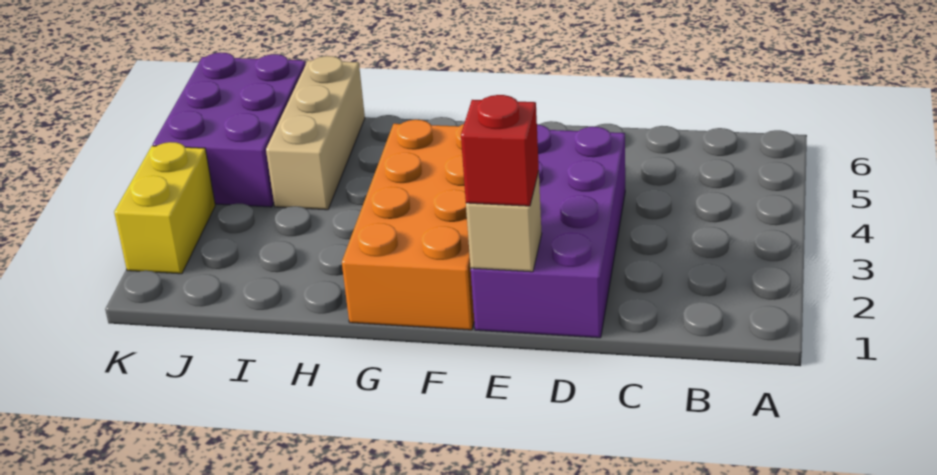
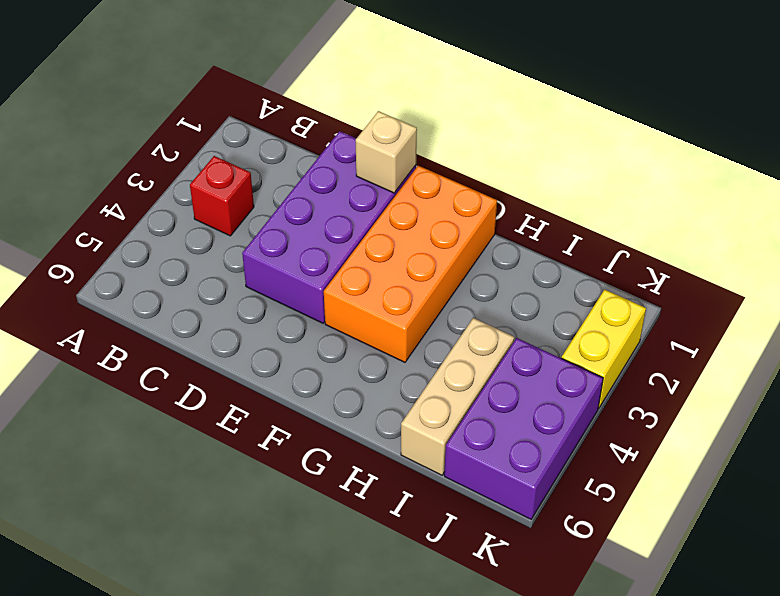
red brick E1 level 3 -> red brick B3 level 1

